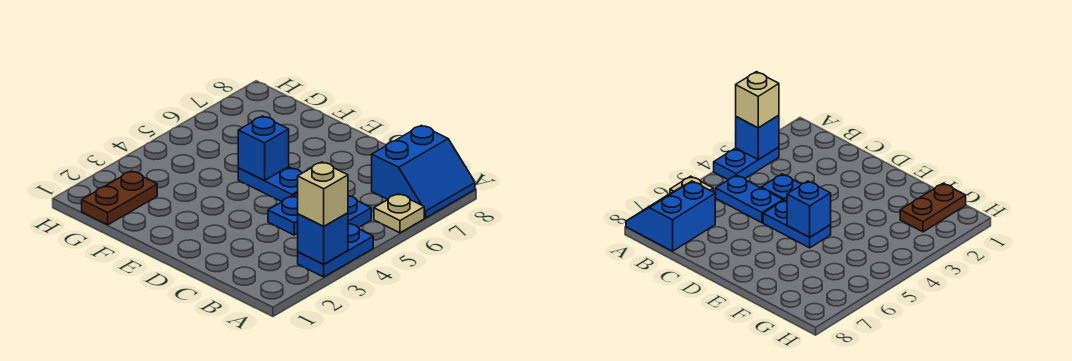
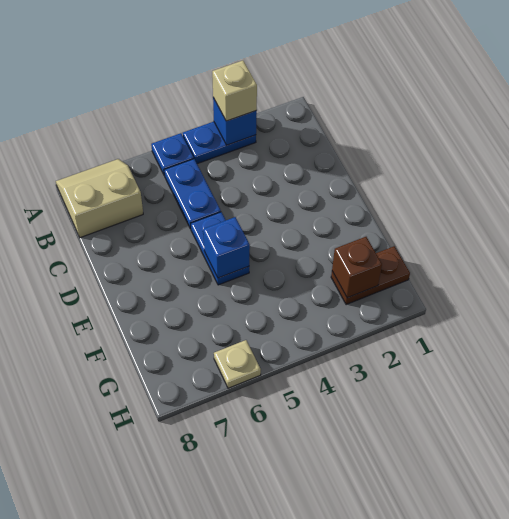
tan plate A6 level 1 -> tan plate H6 level 1
blue slope A7:B8 level 1 top B -> tan slope A7:B8 level 1 top B
blue plate C4 level 1 -> blue plate A5 level 1
none -> brown brick G2 level 2

